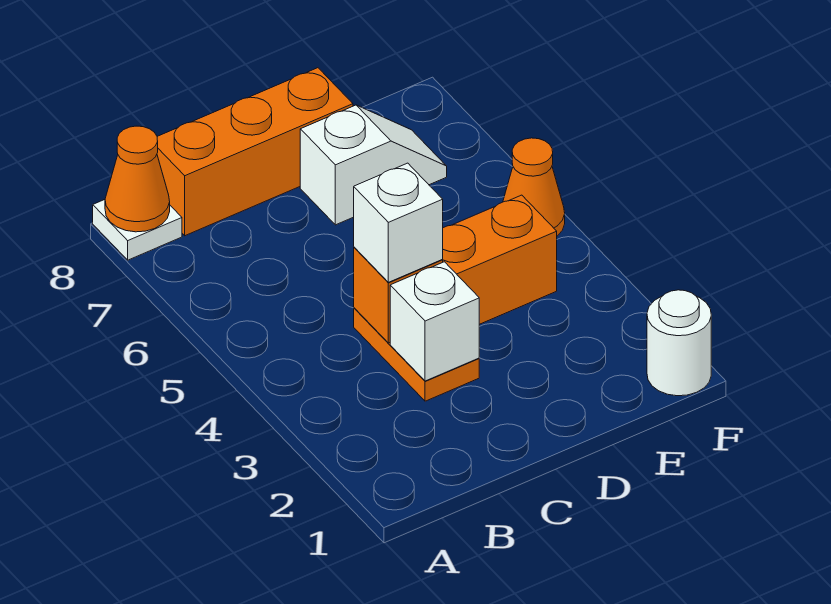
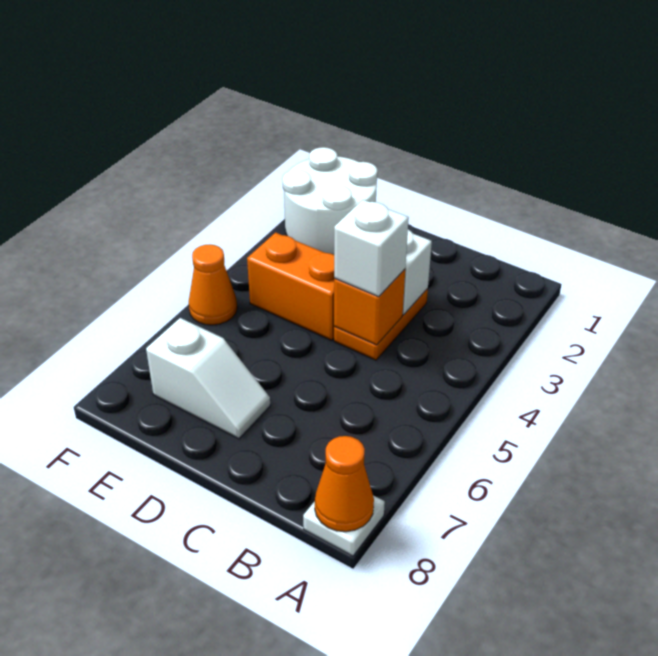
orange brick B8:D8 level 1 -> none
white slope D7:E7 level 1 top D -> white slope D7:E7 level 1 top E
white round brick F1 level 1 -> white round brick E1:F2 level 1

